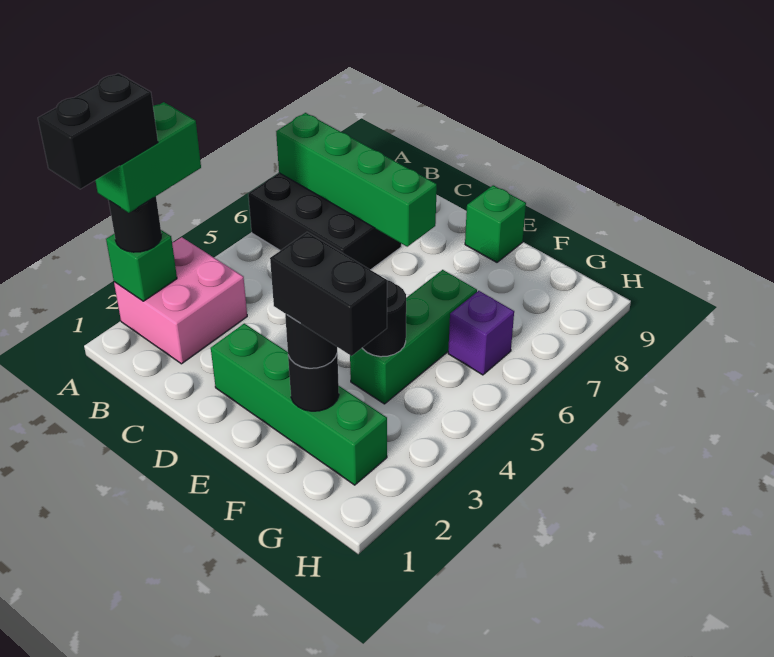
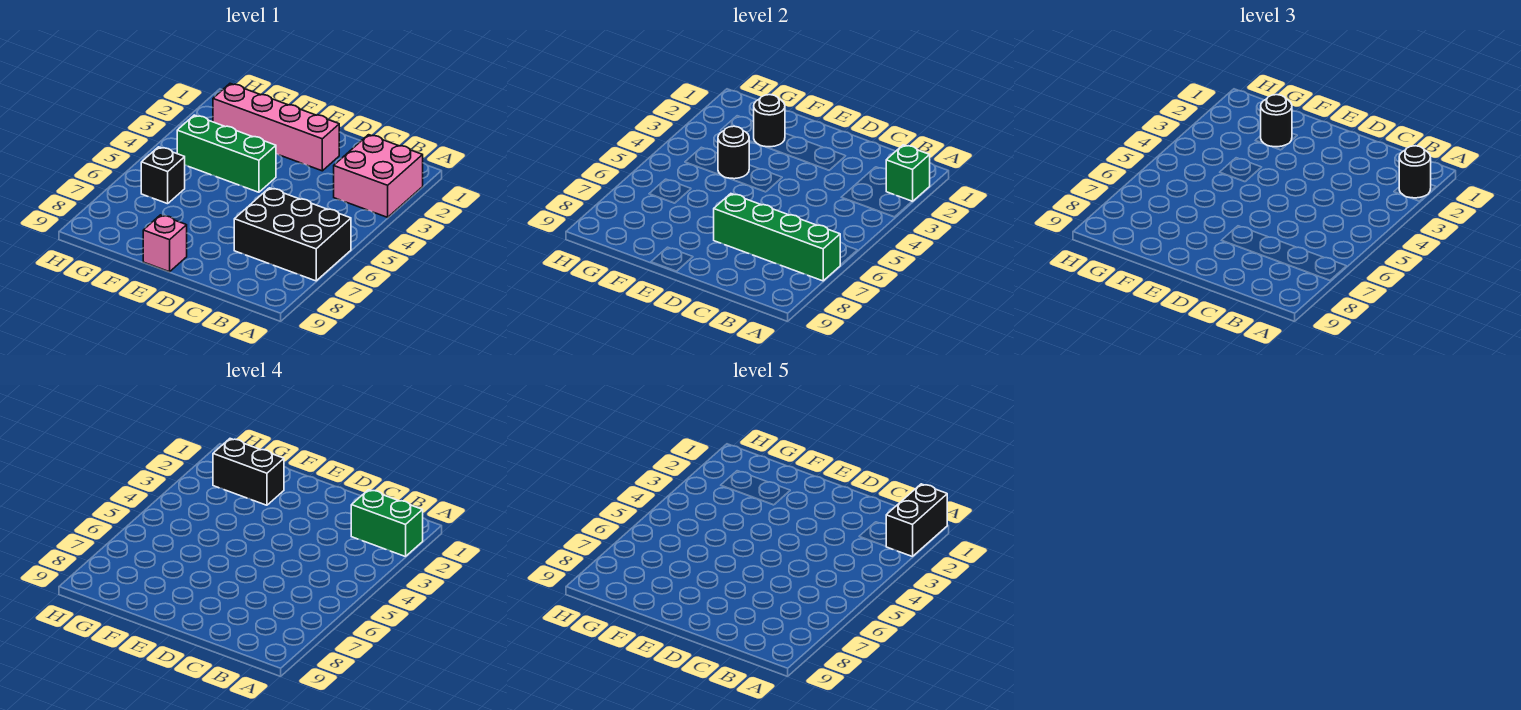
green brick A2:A3 level 4 -> green brick A2:B2 level 4
green brick D2:G2 level 1 -> pink brick D2:G2 level 1
green brick E9 level 1 -> pink brick E9 level 1
green brick F4:F6 level 1 -> green brick E4:G4 level 1
purple brick G6 level 1 -> black brick G6 level 1

